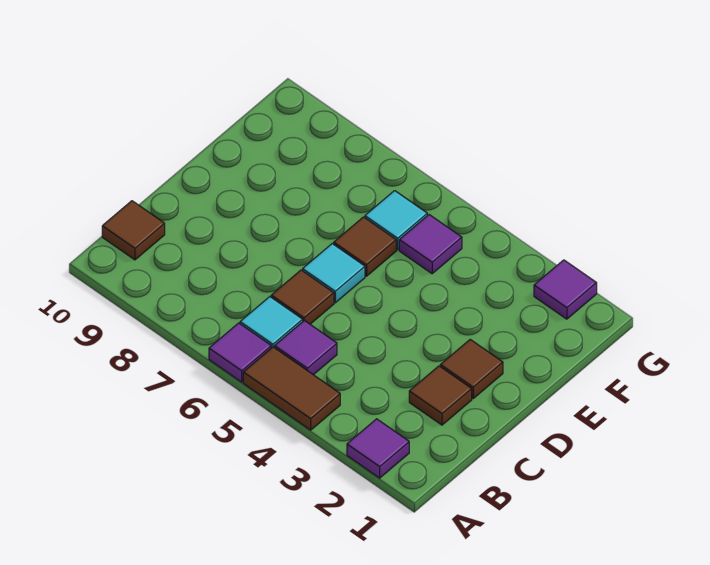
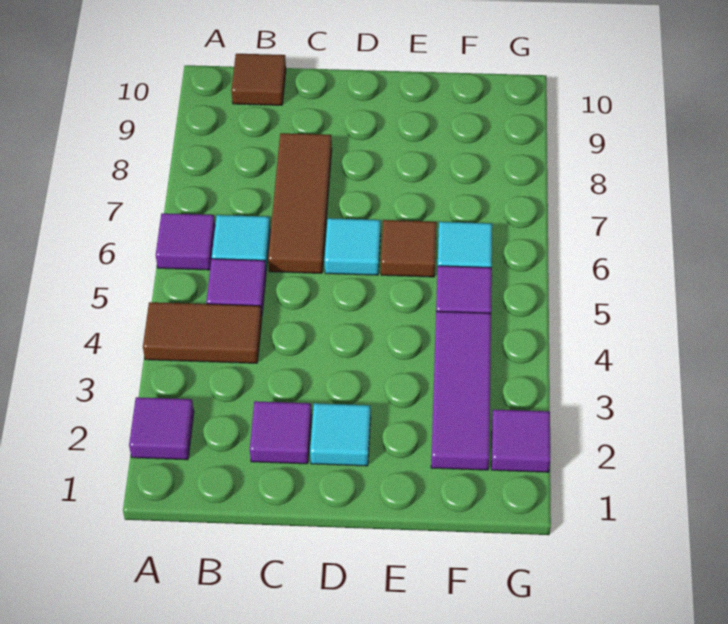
brown tile A4:A5 level 1 -> brown tile A4:B4 level 1
brown tile C2 level 1 -> purple tile C2 level 1
brown tile C6 level 1 -> brown tile C6:C8 level 1
brown tile D2 level 1 -> cyan tile D2 level 1
none -> purple tile F2:F4 level 1

